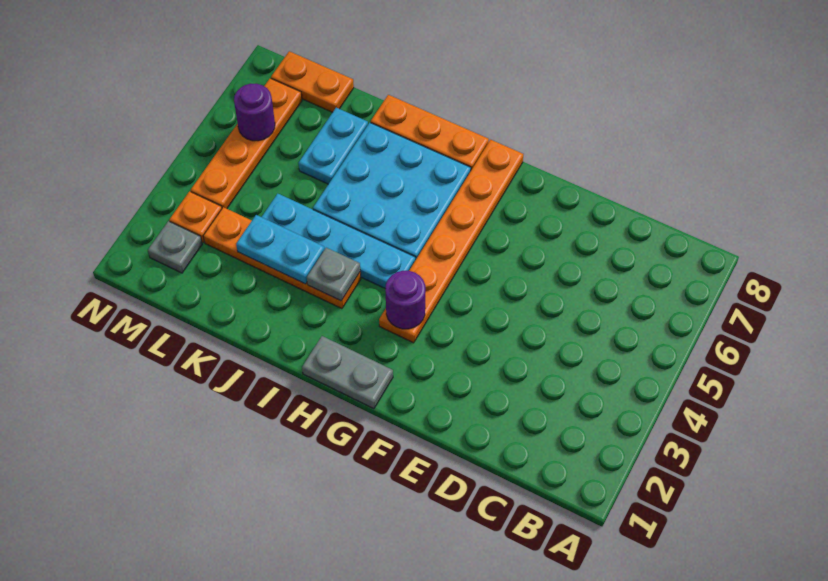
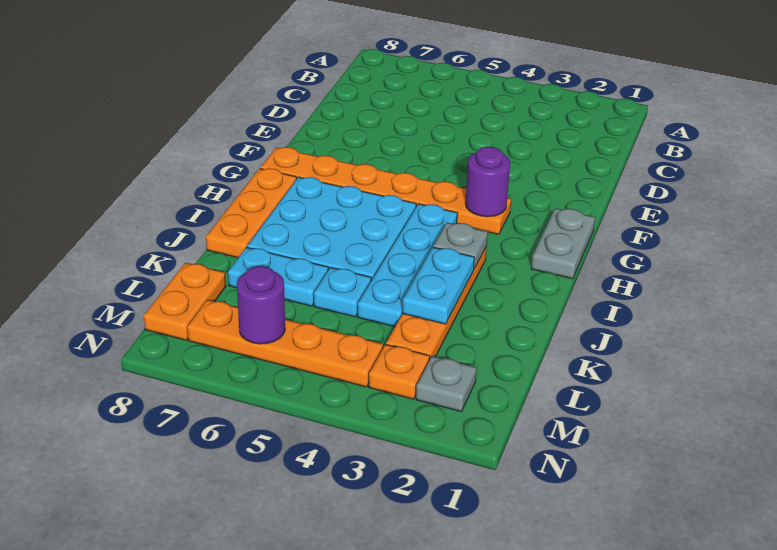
none -> cyan plate K5 level 1

